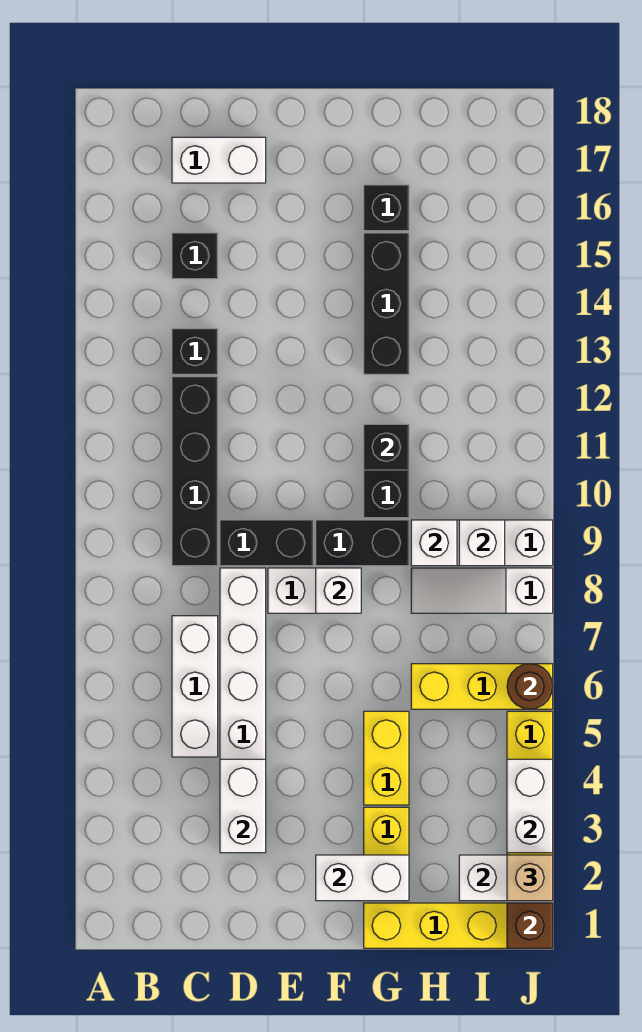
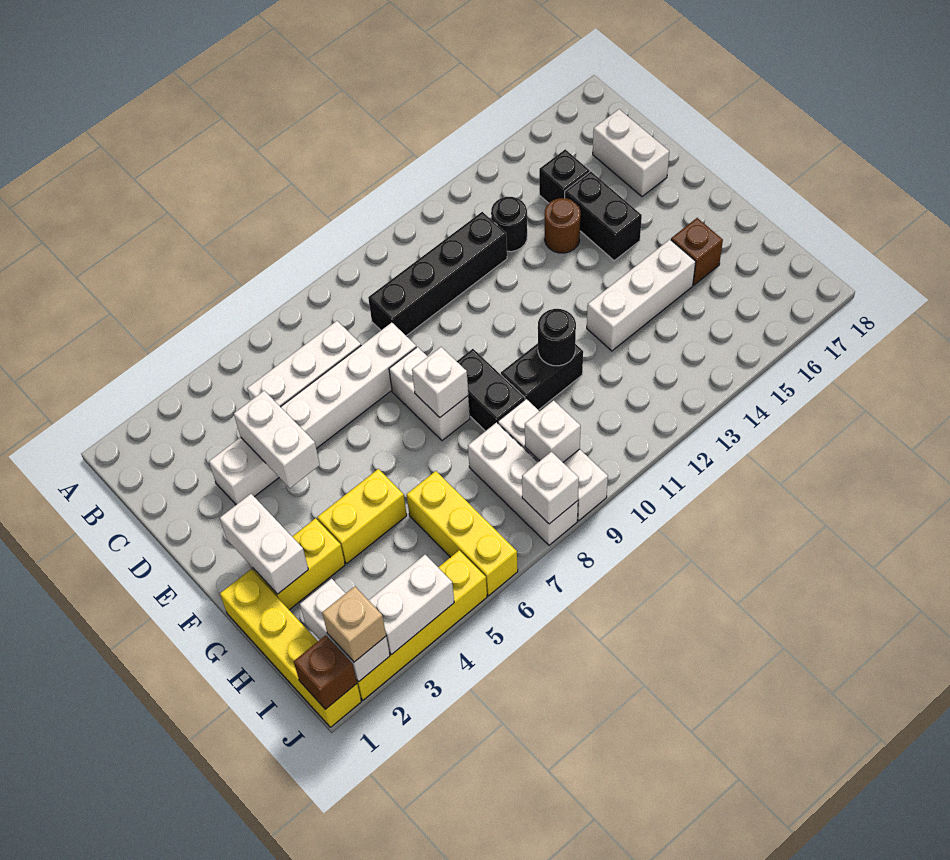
black brick C13 level 1 -> black round brick C13 level 1
white brick D3:D4 level 2 -> white brick D4:E4 level 2
black brick D9:E9 level 1 -> black brick D15:E15 level 1
black brick G11 level 2 -> black round brick G11 level 2
black brick G13:G15 level 1 -> white brick G13:G15 level 1
black brick G16 level 1 -> brown brick G16 level 1
white slope H8:J8 level 1 top J -> white brick H8:J8 level 1
white brick H9 level 2 -> white brick J8 level 2
brown round brick J6 level 2 -> brown round brick D14 level 1

